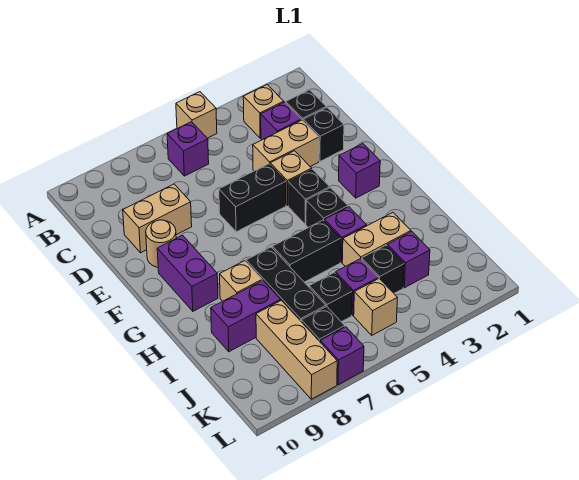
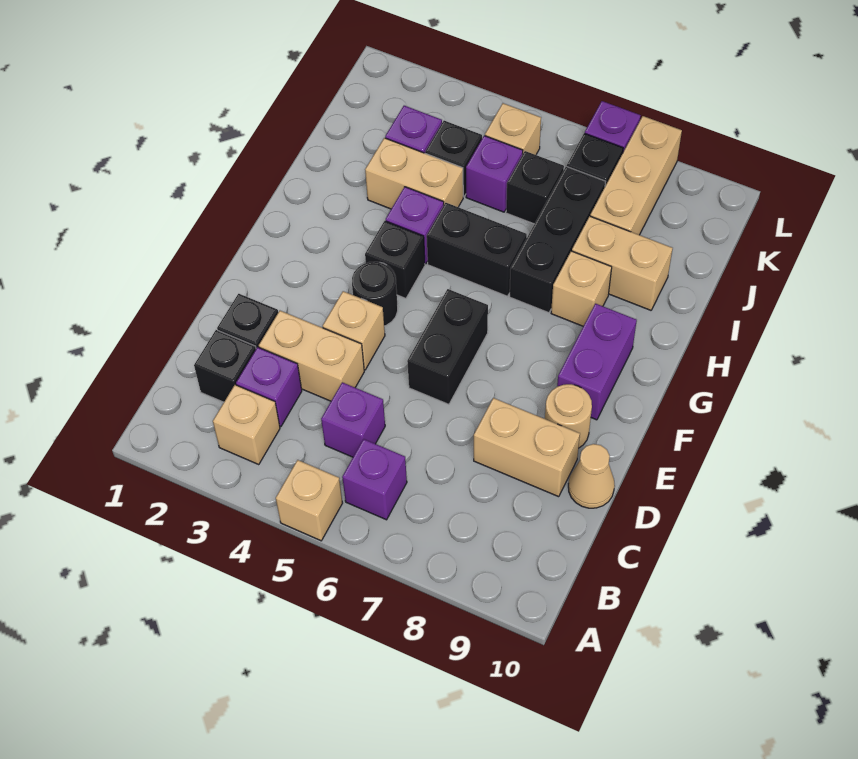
none -> tan cone D10 level 1
black brick E5:E6 level 1 -> black brick E6:F6 level 1
purple brick F2 level 1 -> purple brick C5 level 1
black brick F4 level 1 -> black round brick F4 level 1
purple brick I8:I9 level 1 -> tan brick I8:I9 level 1

